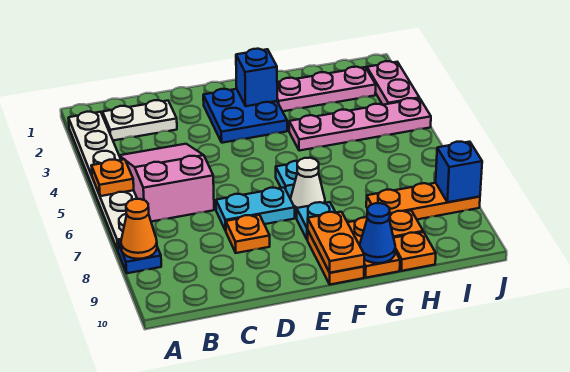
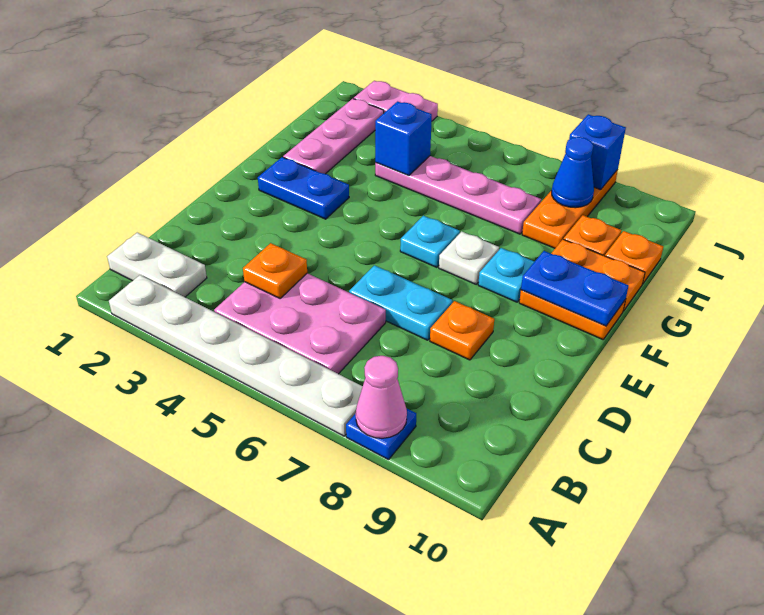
orange plate A5 level 2 -> orange plate C4 level 2
orange cone A8 level 2 -> pink cone A8 level 2
white plate B2:C2 level 1 -> white plate B1:B2 level 1
pink slope B4:C6 level 1 top 6 -> pink plate B4:C6 level 1
cyan plate D7:E7 level 1 -> cyan plate D6:D7 level 1
blue plate E2:F3 level 1 -> blue plate F2:F3 level 1
blue brick F2 level 2 -> blue brick H4 level 2
white cone F7 level 1 -> white plate F7 level 1
orange plate F9:F10 level 2 -> blue plate F9:F10 level 2
pink plate G4:J4 level 1 -> pink plate H4:H7 level 1
blue cone G10 level 2 -> blue cone I8 level 2

